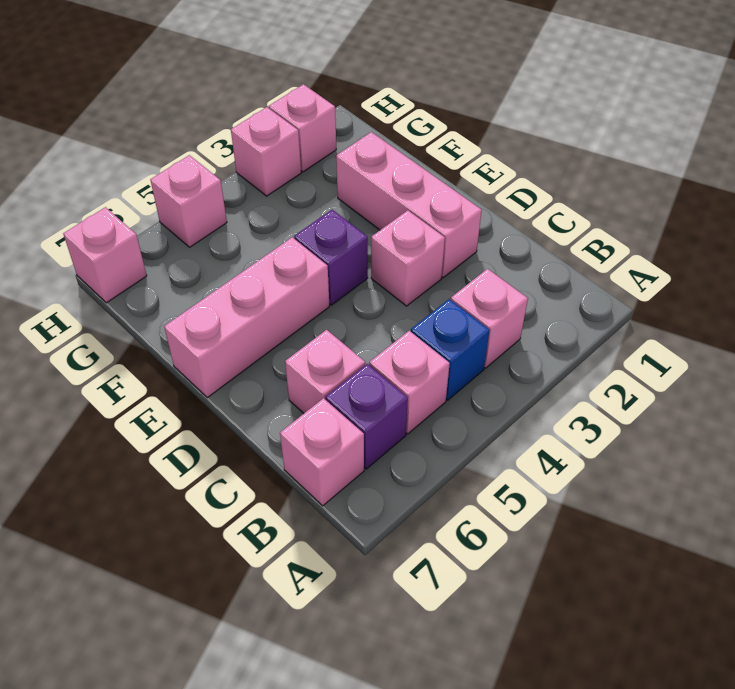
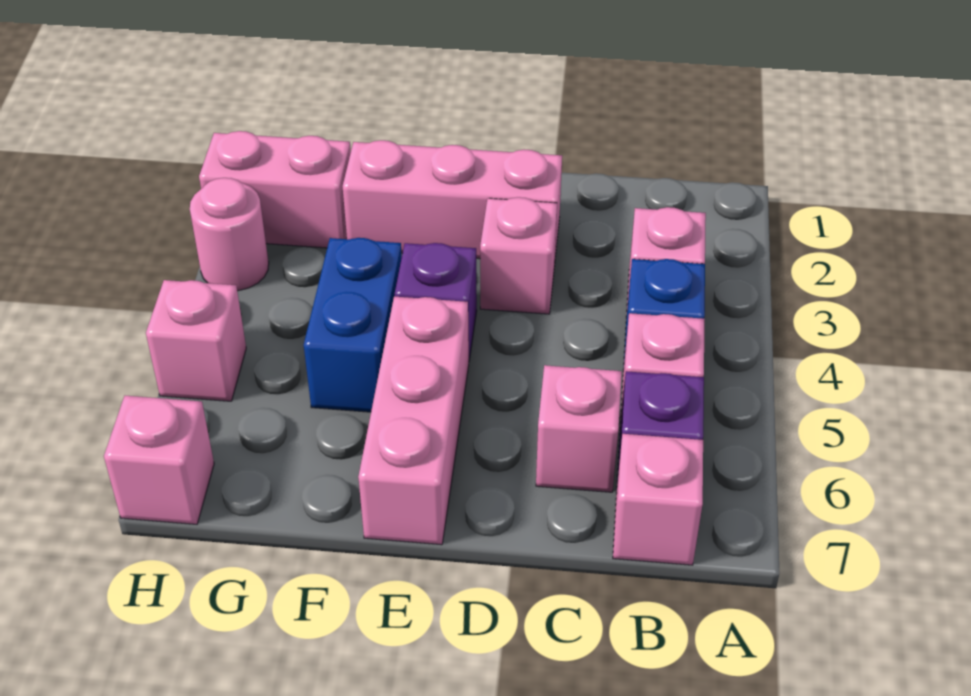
none -> blue brick F4:F5 level 1
pink brick H2 level 1 -> pink brick G2:H2 level 1
pink brick H3 level 1 -> pink round brick H3 level 1

